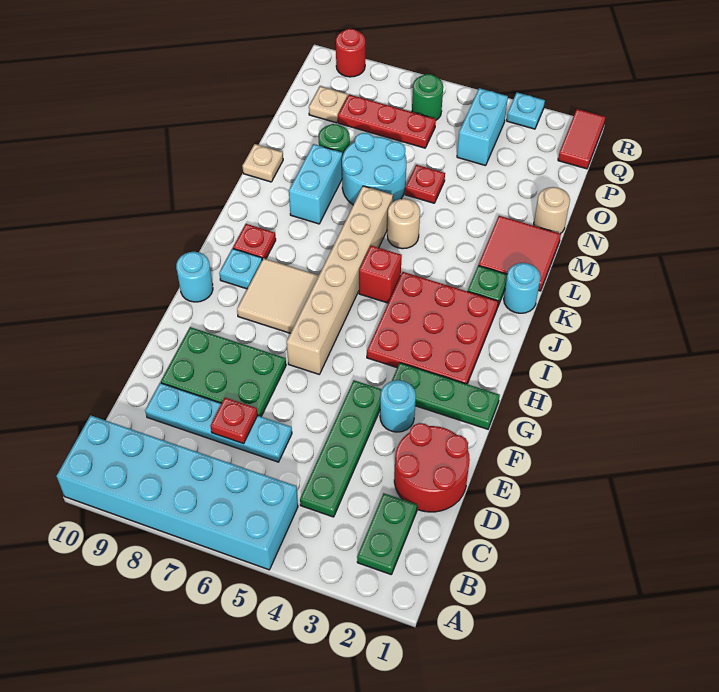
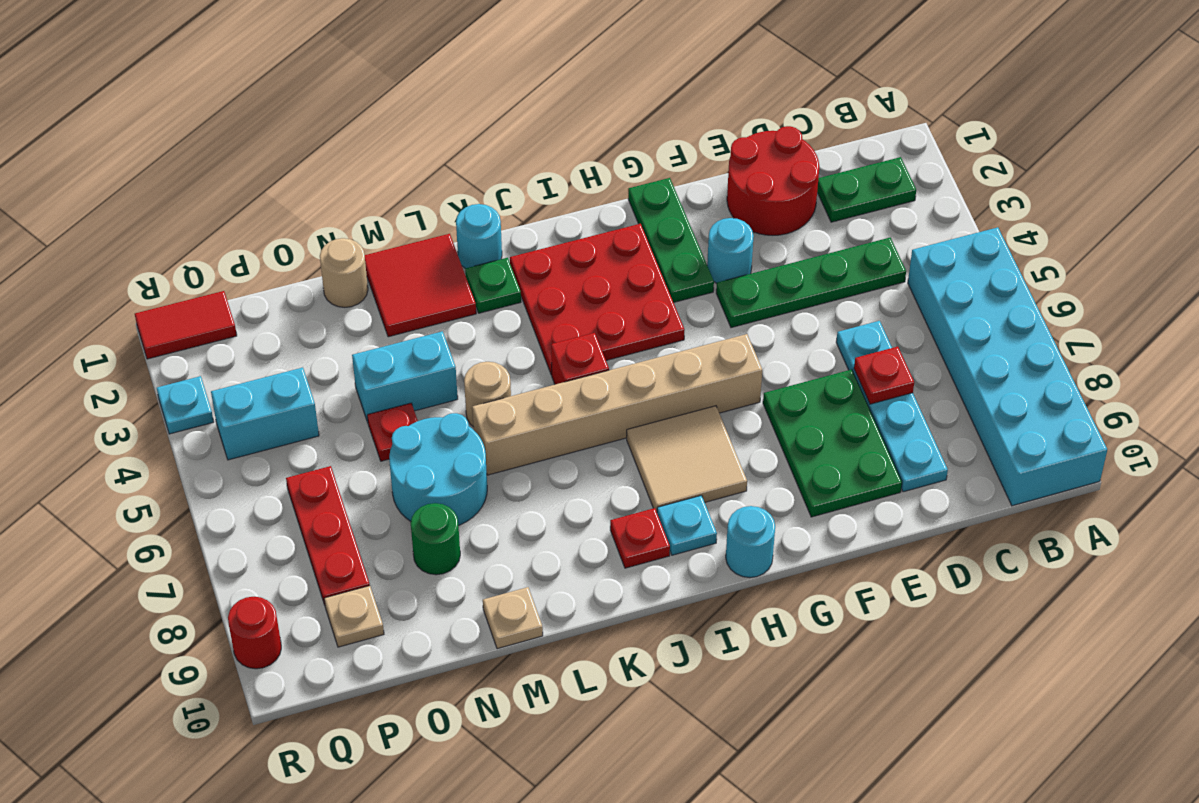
cyan brick L8:M8 level 1 -> cyan brick M4:N4 level 1
green round brick Q6 level 1 -> none

